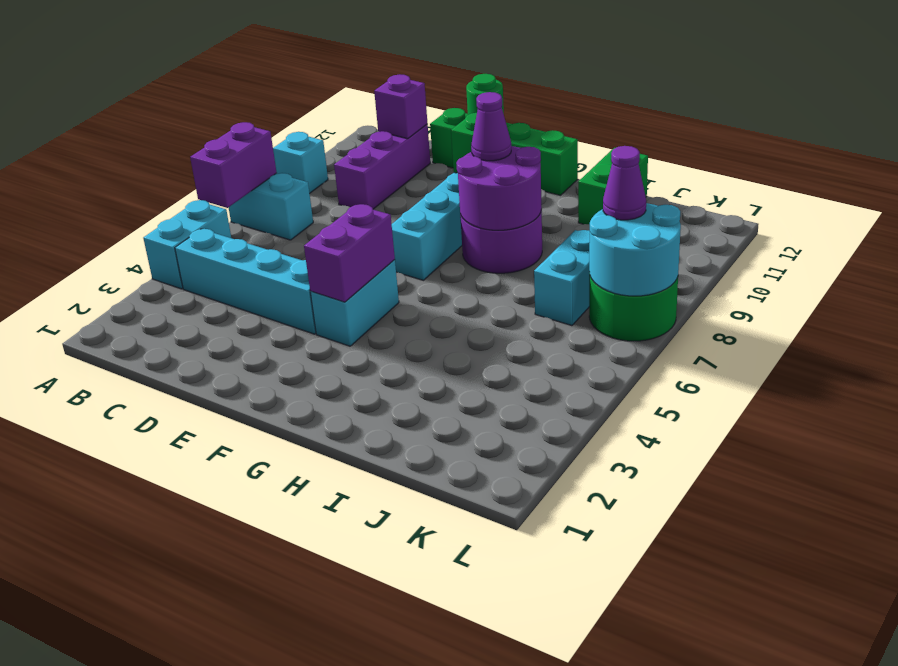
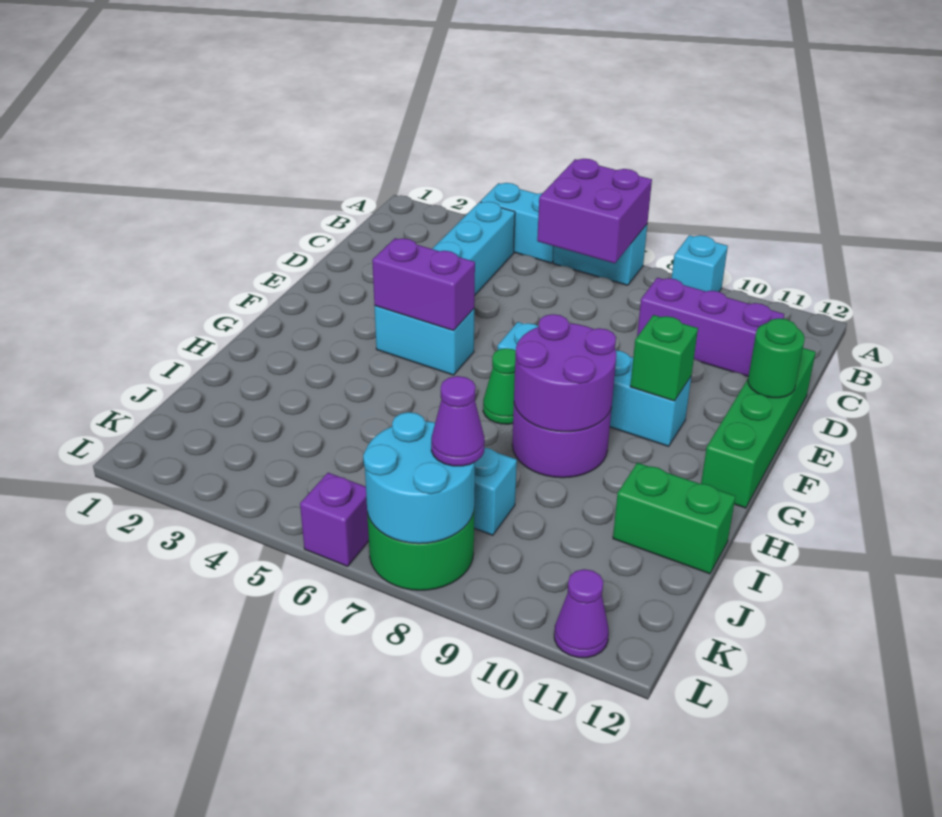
purple brick A6:A7 level 2 -> purple brick A6:B7 level 2
cyan brick A7:B7 level 1 -> cyan brick A6:A7 level 1
purple brick C11 level 2 -> purple brick L6 level 1
none -> green cone G7 level 1
purple cone G9 level 3 -> purple cone L11 level 1

